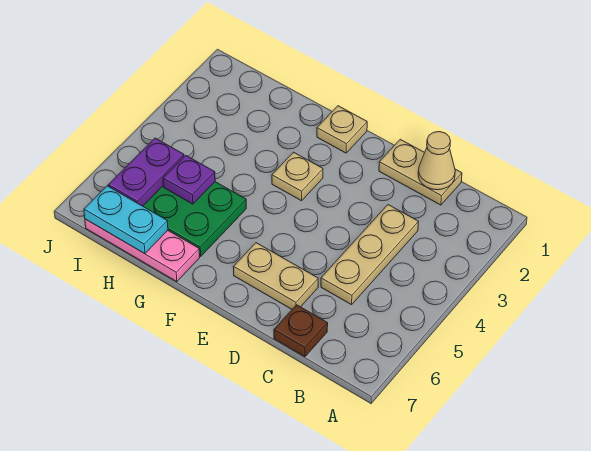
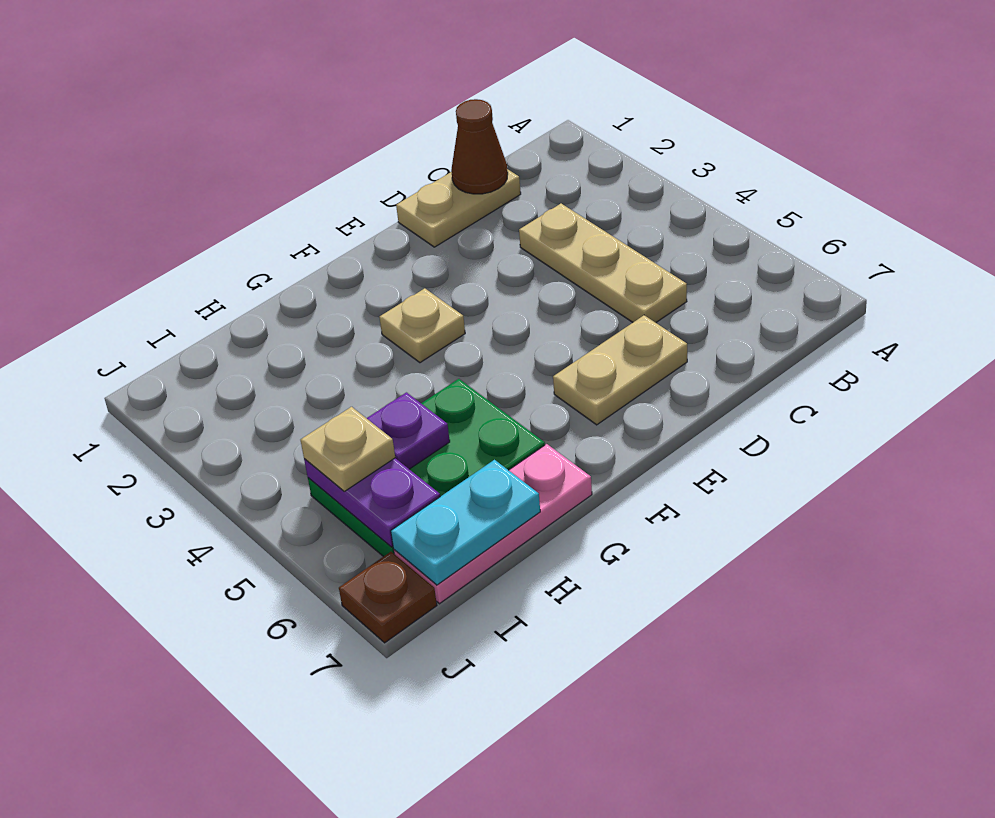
tan cone C1 level 2 -> brown cone C1 level 2
brown plate C7 level 1 -> brown plate J7 level 1
tan plate F1 level 1 -> tan plate I5 level 3

